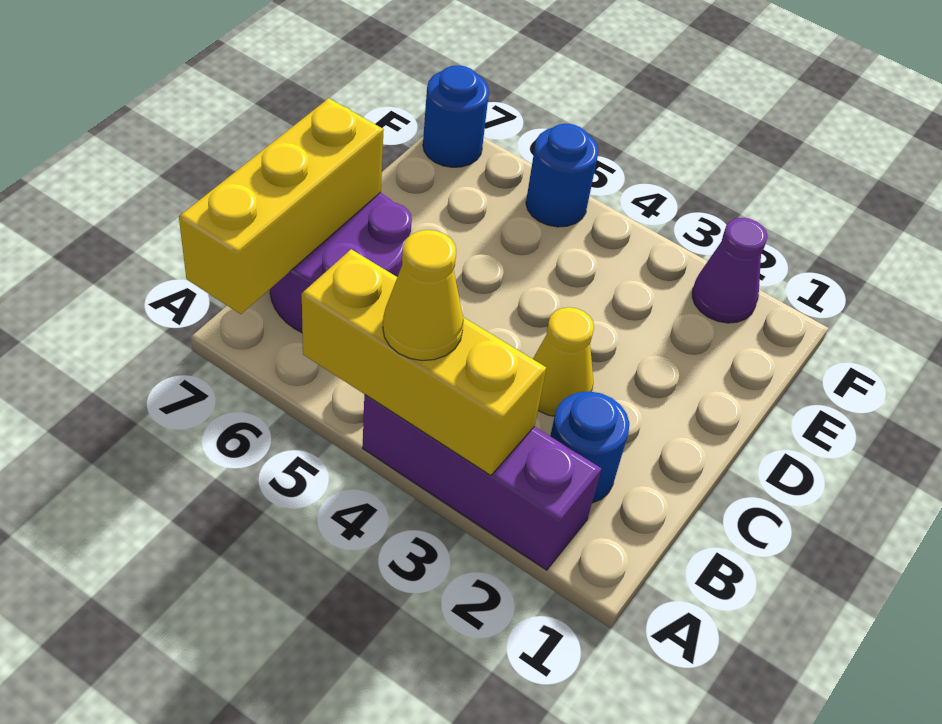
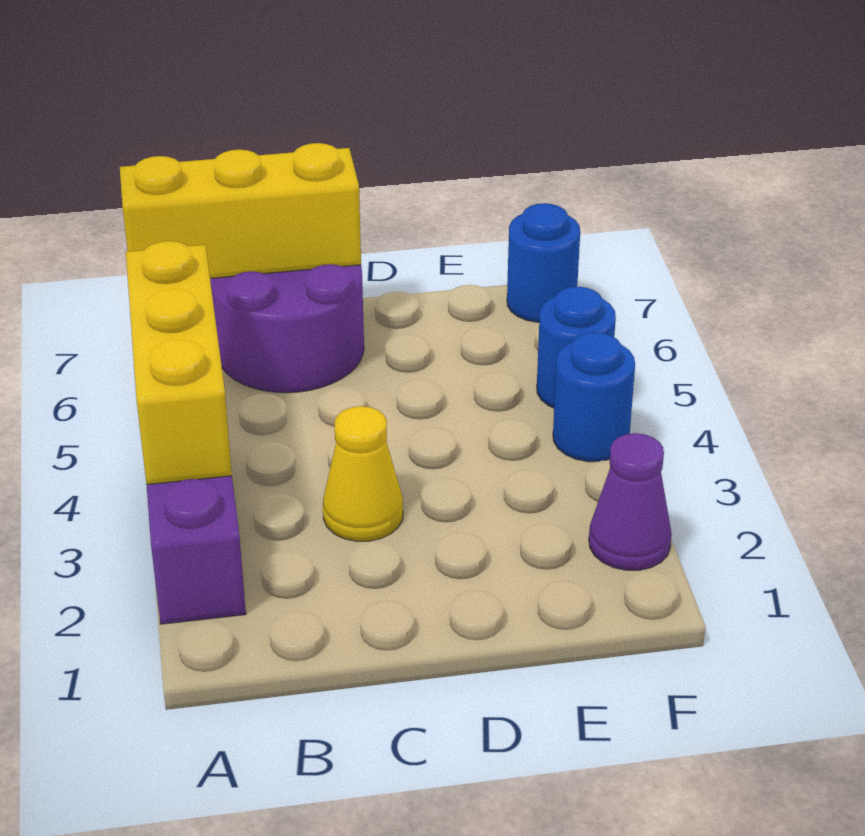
yellow cone A4 level 3 -> none
blue round brick B2 level 1 -> blue round brick F4 level 1

